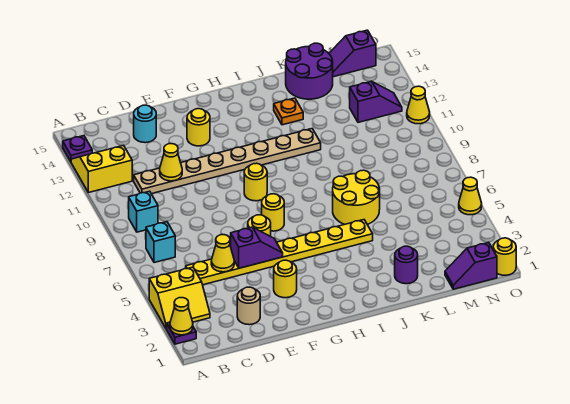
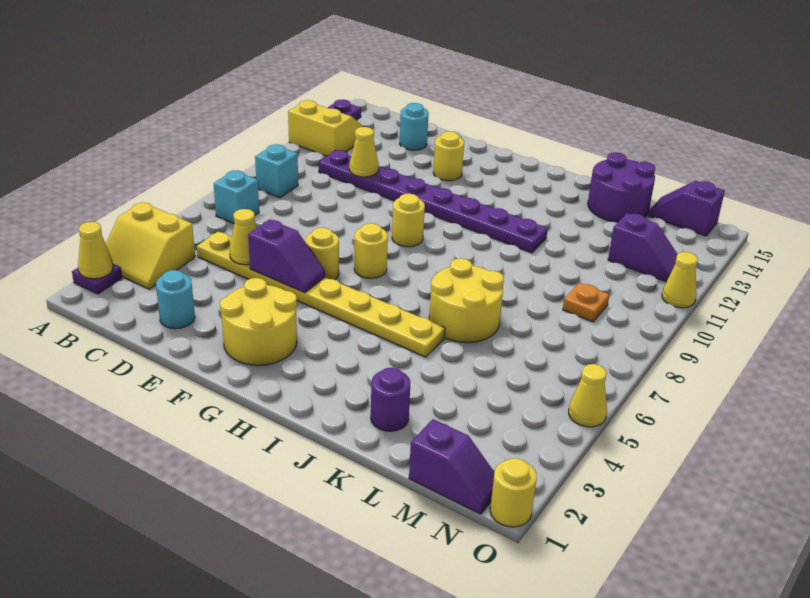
tan plate C11:J11 level 1 -> purple plate C11:J11 level 1
tan round brick D2 level 1 -> cyan round brick D2 level 1
yellow round brick F3 level 1 -> yellow round brick F2:G3 level 1
orange plate J13 level 1 -> orange plate M9 level 1
purple slope M1:N1 level 1 top N -> purple slope M1:N1 level 1 top M

